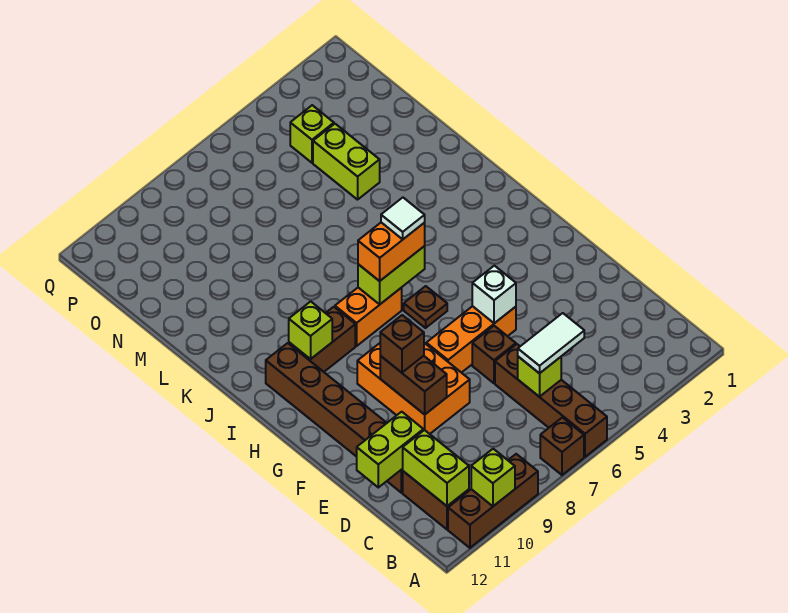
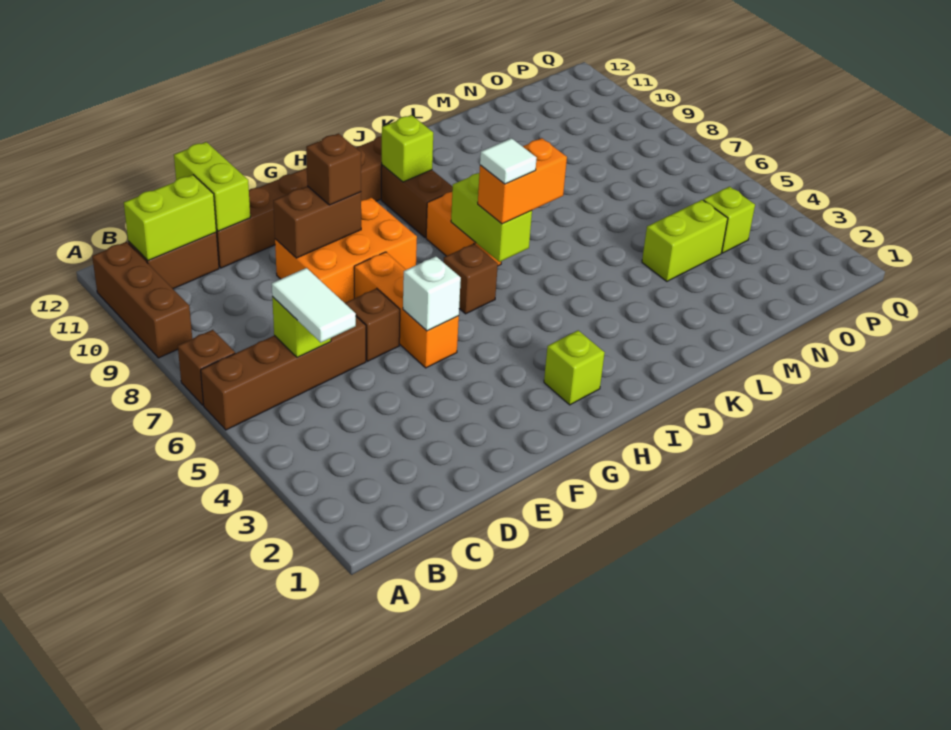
lime brick A10 level 2 -> lime brick H2 level 1
brown plate H6 level 1 -> brown brick H6 level 1
orange brick I6:I7 level 3 -> orange brick I6:J6 level 3

